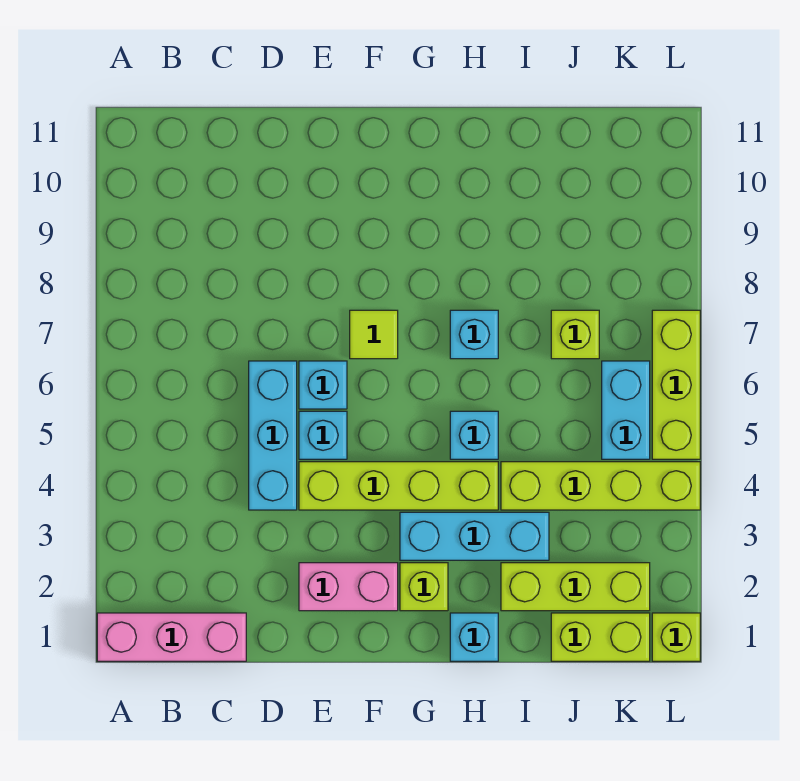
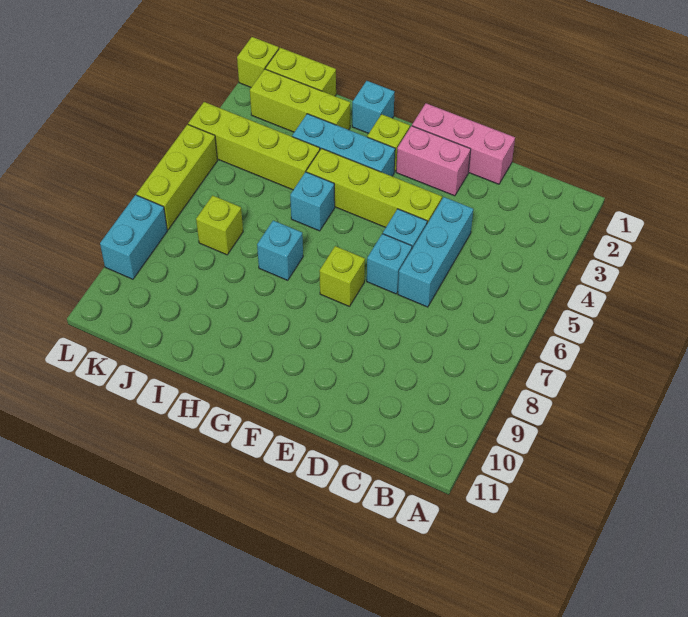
pink brick A1:C1 level 1 -> pink brick D1:F1 level 1
lime tile F7 level 1 -> lime brick F7 level 1
cyan brick K5:K6 level 1 -> cyan brick L8:L9 level 1

